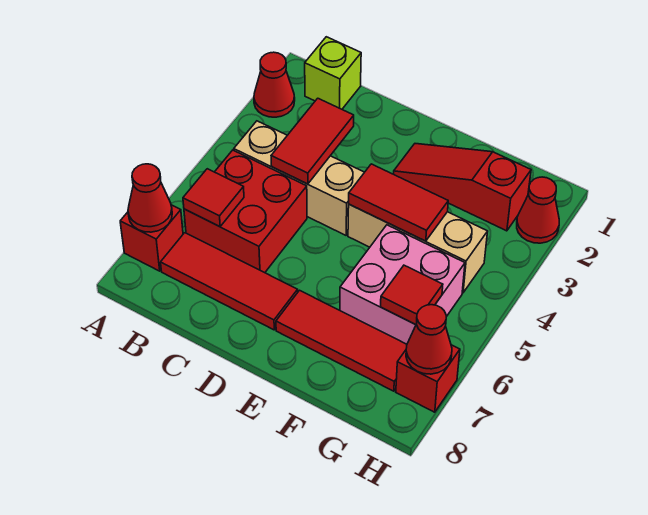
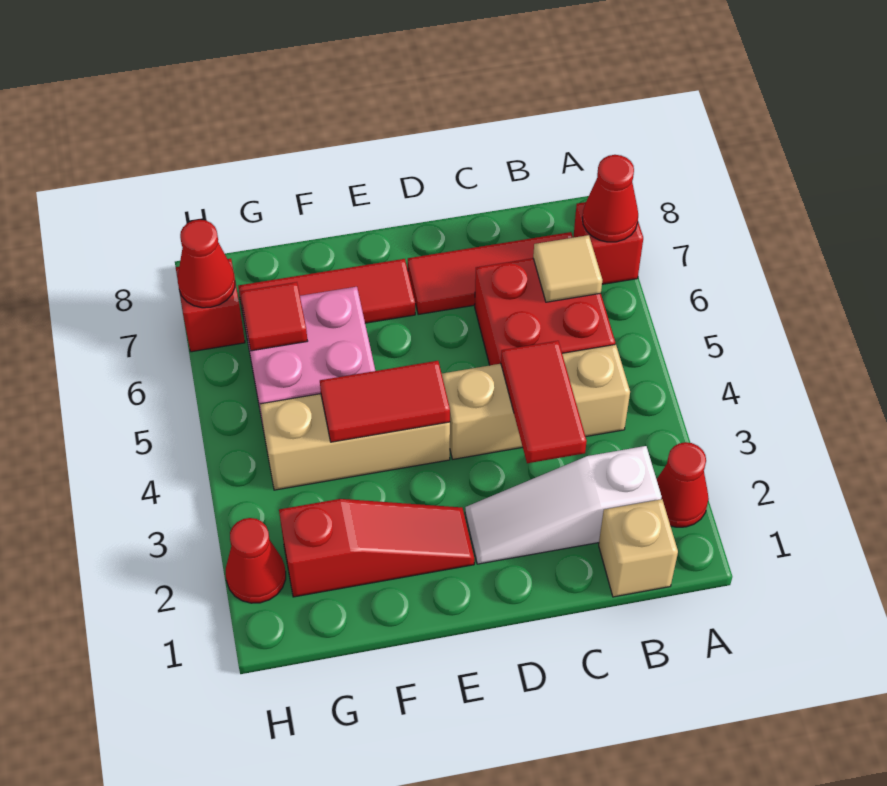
lime brick B1 level 1 -> tan brick B1 level 1
none -> white slope B2:D2 level 1 top B
red tile B6 level 2 -> tan tile B6 level 2

